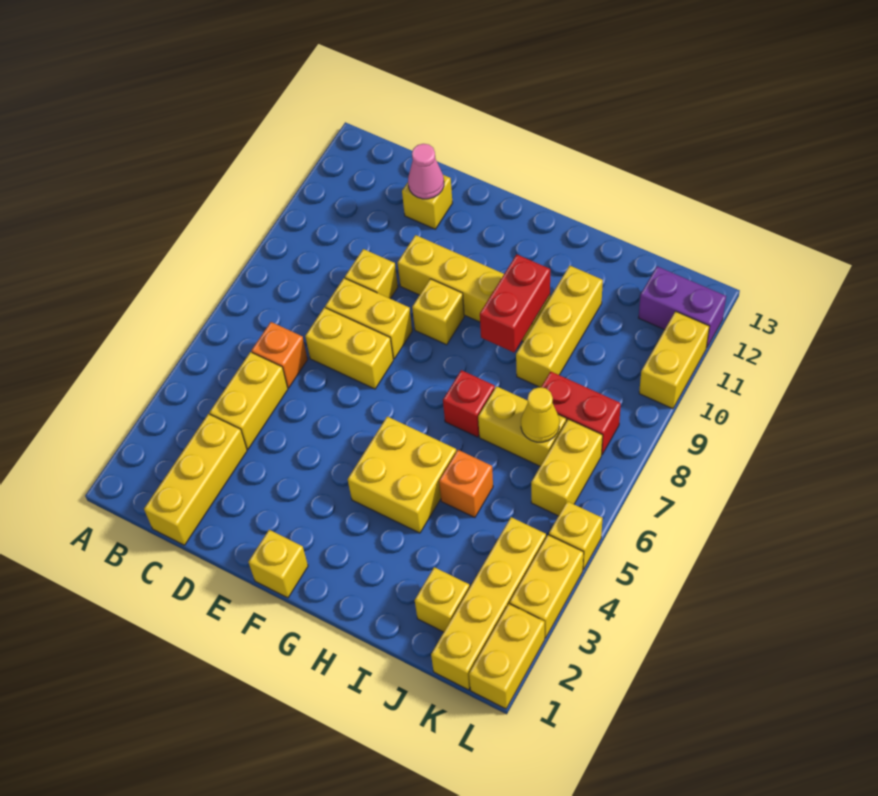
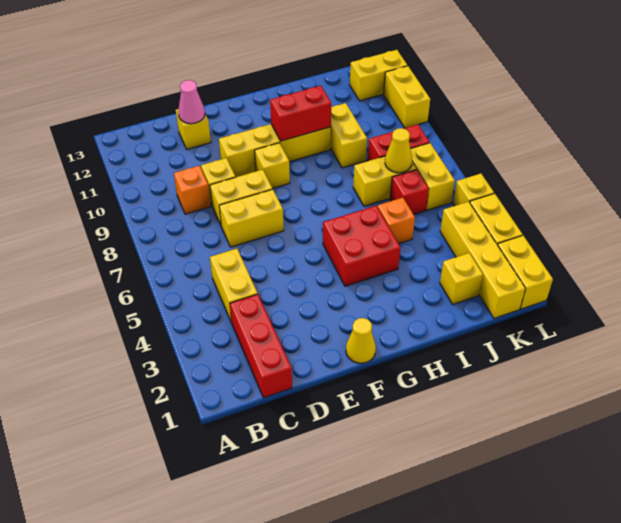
yellow brick C1:C3 level 1 -> red brick C1:C3 level 1
orange brick C6 level 1 -> orange brick C9 level 1
yellow brick F1 level 1 -> yellow cone F1 level 1
yellow brick G4:H5 level 1 -> red brick G4:H5 level 1
red brick H7 level 1 -> red brick J6 level 1
red brick H9:H10 level 2 -> red brick G10:H10 level 2
yellow brick I9:I11 level 1 -> yellow brick I9:I10 level 1
purple brick K12:L12 level 1 -> yellow brick K12:L12 level 1

